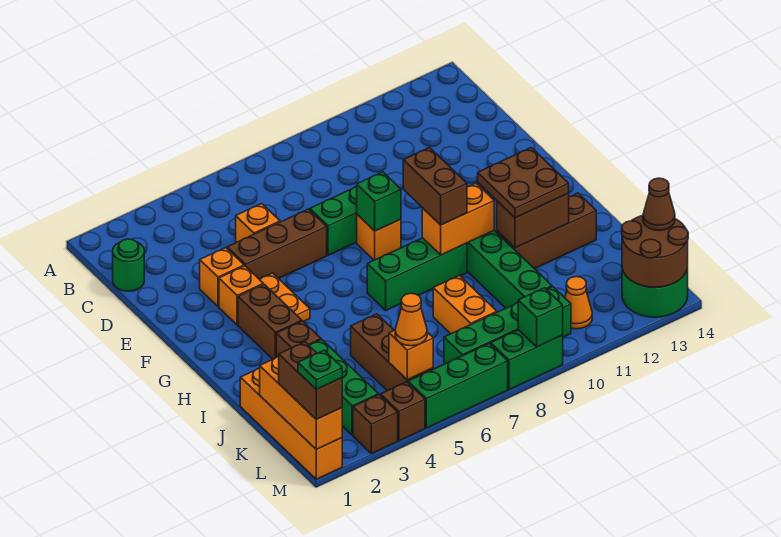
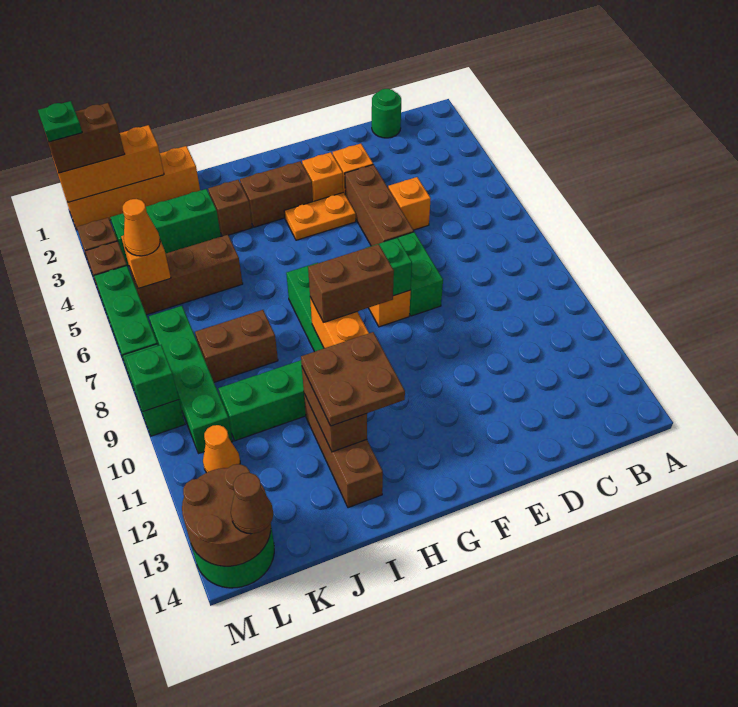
orange brick J8:K8 level 1 -> brown brick J8:K8 level 1

